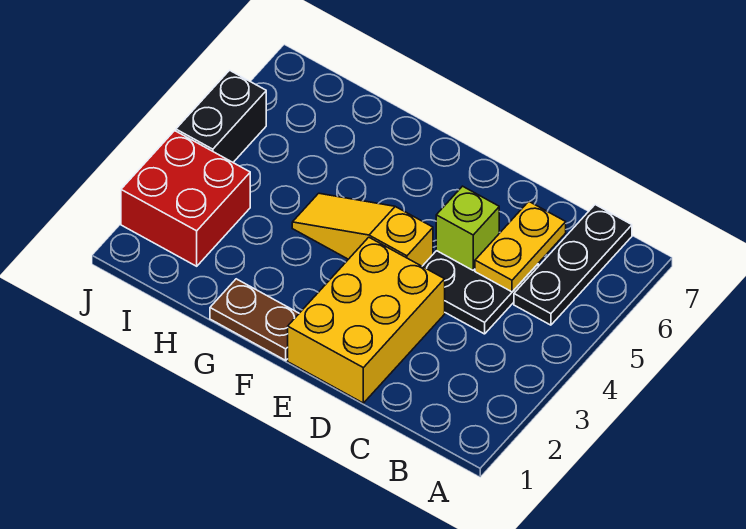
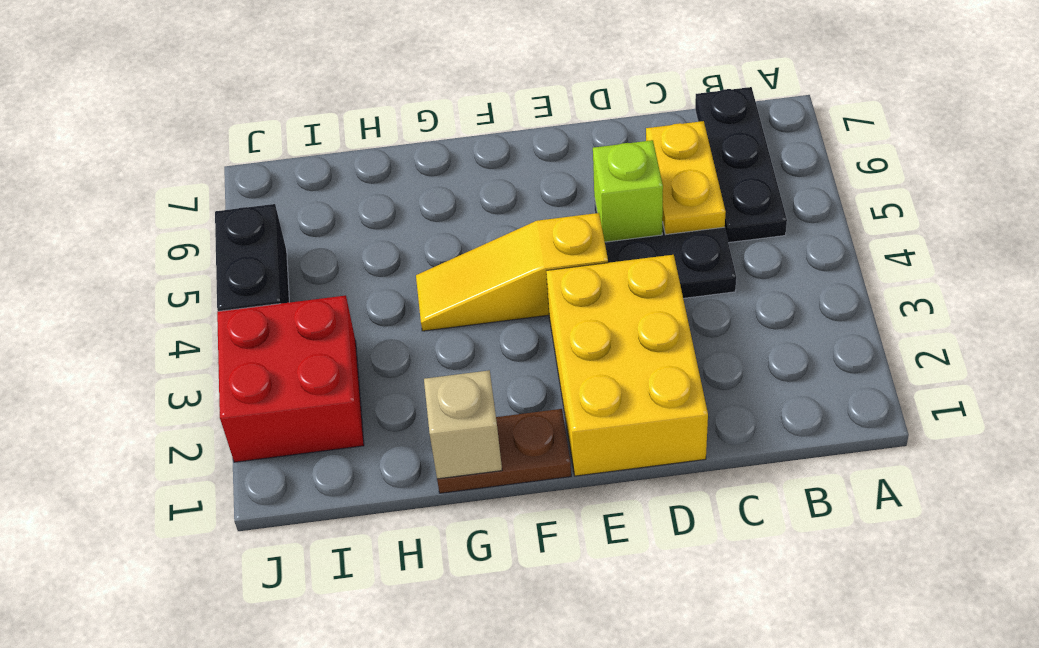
none -> tan brick G1 level 2

